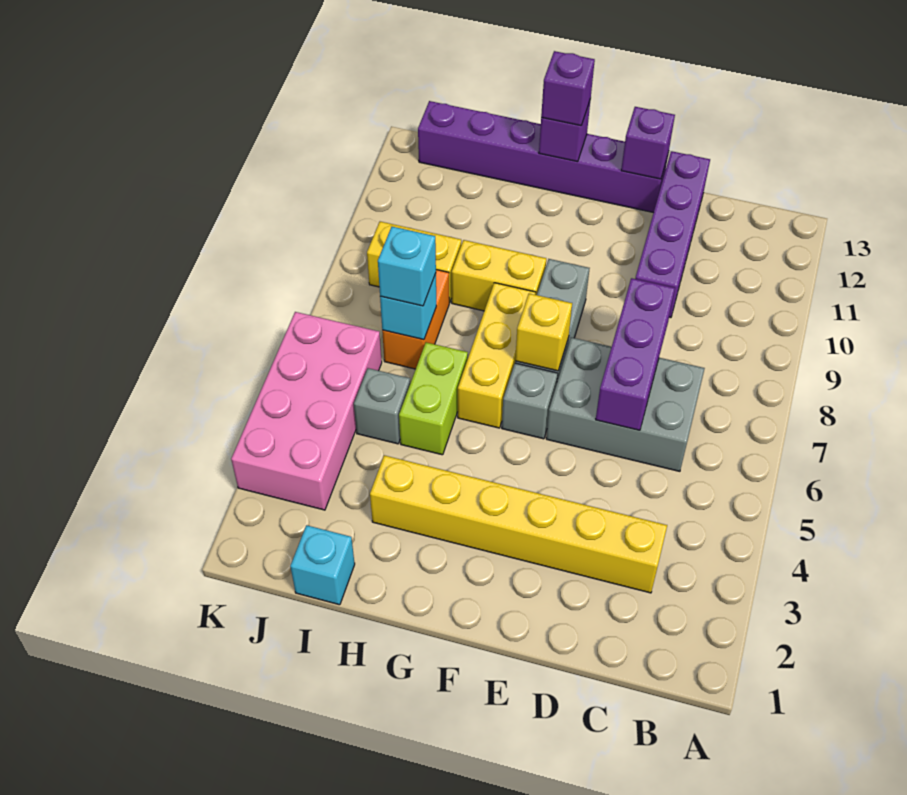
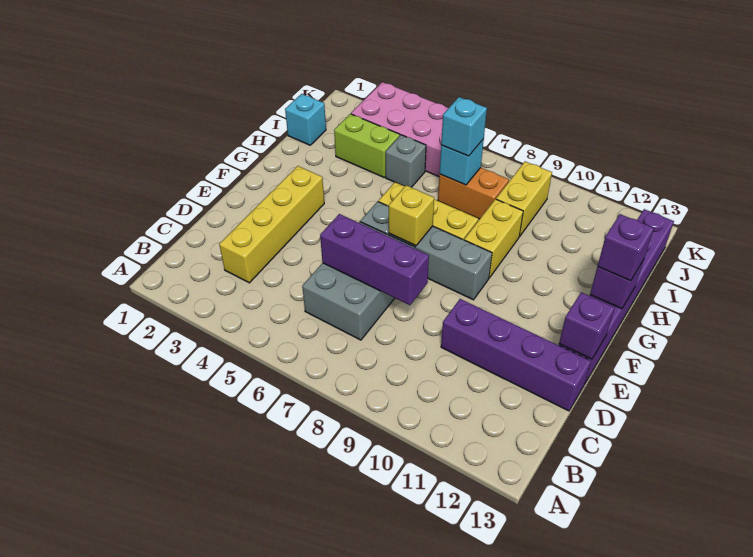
yellow brick C3:H3 level 1 -> yellow brick C3:F3 level 1
lime brick H5:H6 level 1 -> lime brick I3:I4 level 1

